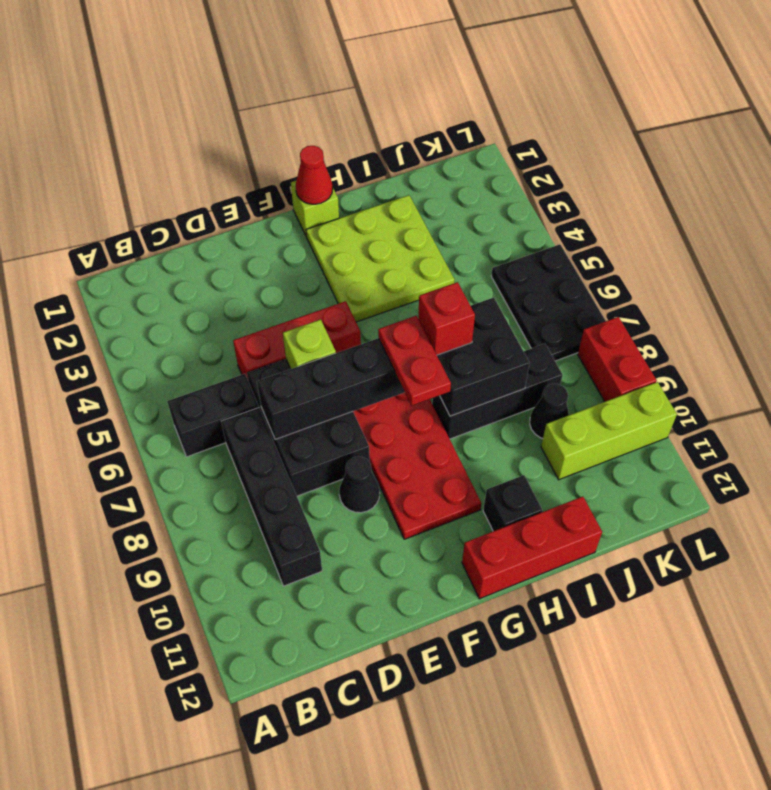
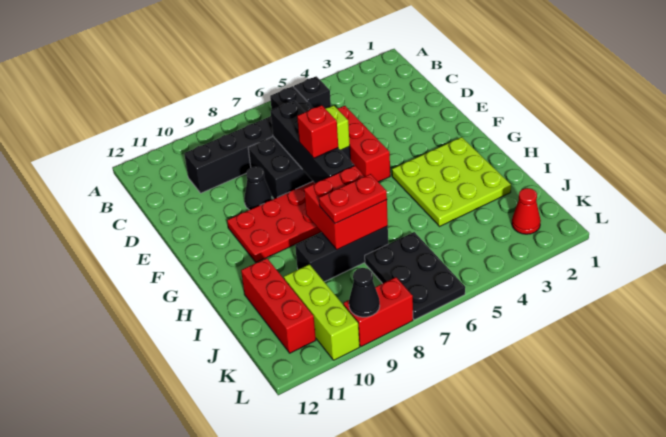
lime brick G1 level 1 -> none
red cone G1 level 2 -> red cone K2 level 1
red plate G7:G8 level 3 -> red plate I7:I8 level 3
red brick G12:I12 level 1 -> red brick I11:K11 level 1
black brick H7:I8 level 2 -> red brick H7:I8 level 2
red brick H7 level 3 -> red brick F7 level 3
black brick H8:J8 level 1 -> black brick I7:I9 level 1
black brick H11 level 1 -> black brick B5 level 1
black cone J9 level 1 -> black cone L9 level 2
black plate K5:L7 level 1 -> black plate J6:L7 level 1

